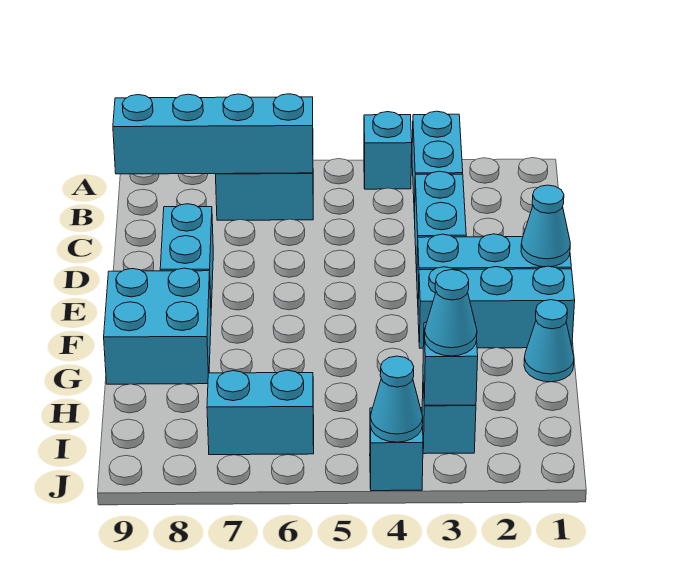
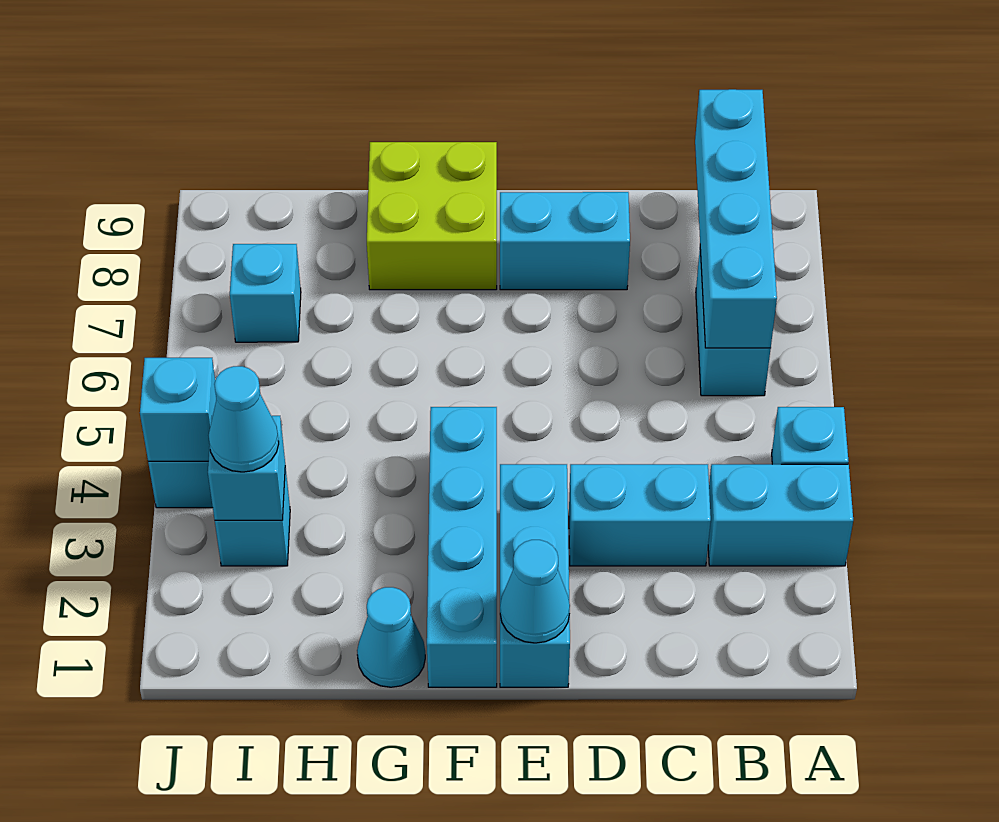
cyan brick F1:F3 level 1 -> cyan brick F1:F4 level 1
cyan brick F8:G9 level 1 -> lime brick F8:G9 level 1
cyan brick I6:I7 level 1 -> cyan brick I7 level 1
cyan cone J4 level 2 -> cyan brick J4 level 2

